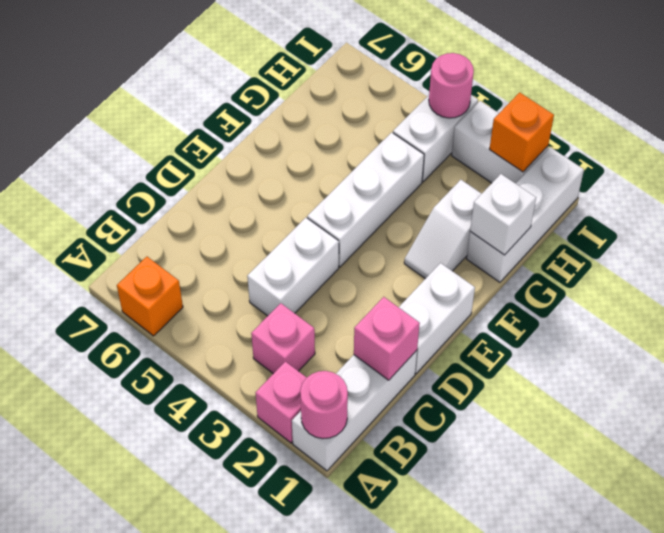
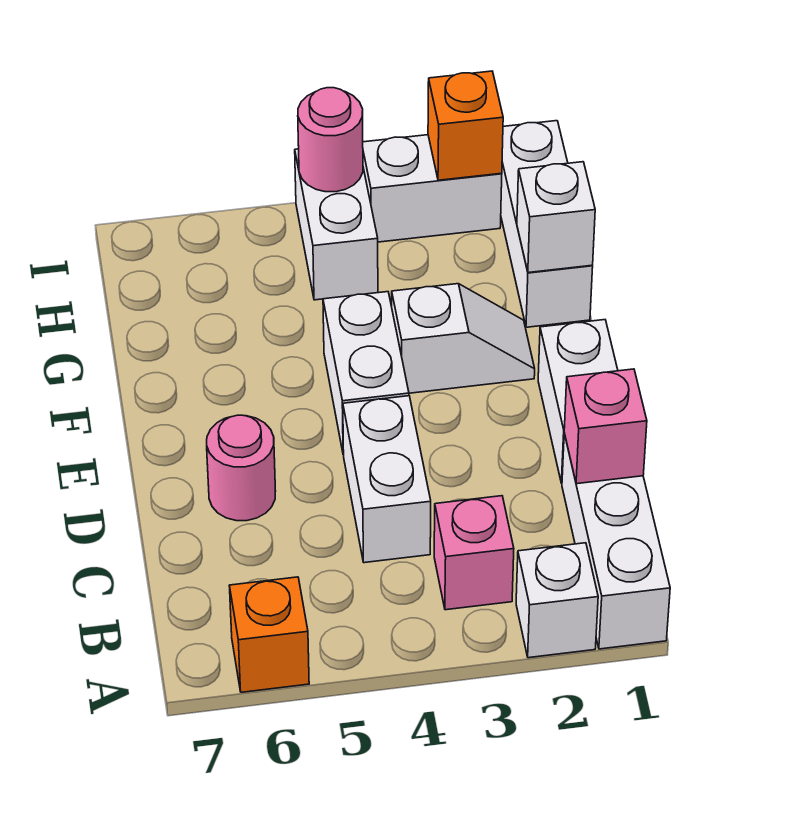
pink round brick A1 level 2 -> pink round brick D6 level 1
pink brick A2 level 1 -> white brick A2 level 1
white brick E4:G4 level 1 -> white brick E4:F4 level 1
white slope F2:G2 level 1 top G -> white slope F2:F3 level 1 top 3

